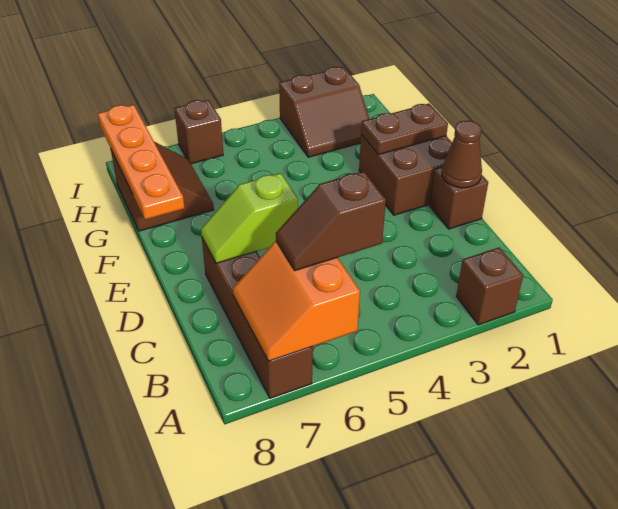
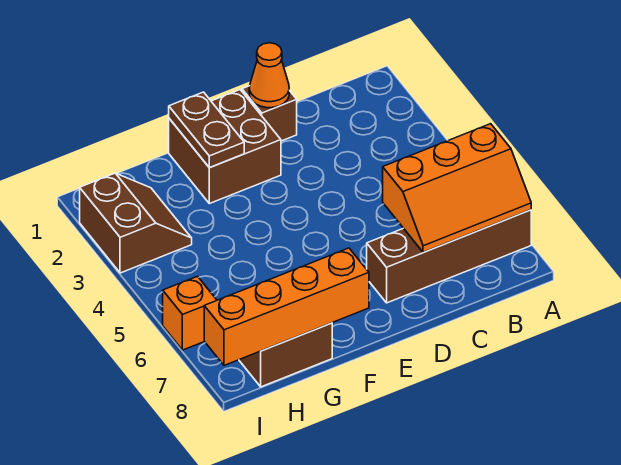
brown brick A2 level 1 -> none
orange slope A6:B7 level 2 top 6 -> orange slope A6:C7 level 2 top 6
brown slope B5:B6 level 3 top 5 -> none
brown cone D1 level 2 -> orange cone D1 level 2
lime slope D6:D7 level 2 top 6 -> none
orange plate F8:I8 level 2 -> orange brick F8:I8 level 2
brown brick I6 level 1 -> orange brick I6 level 1

